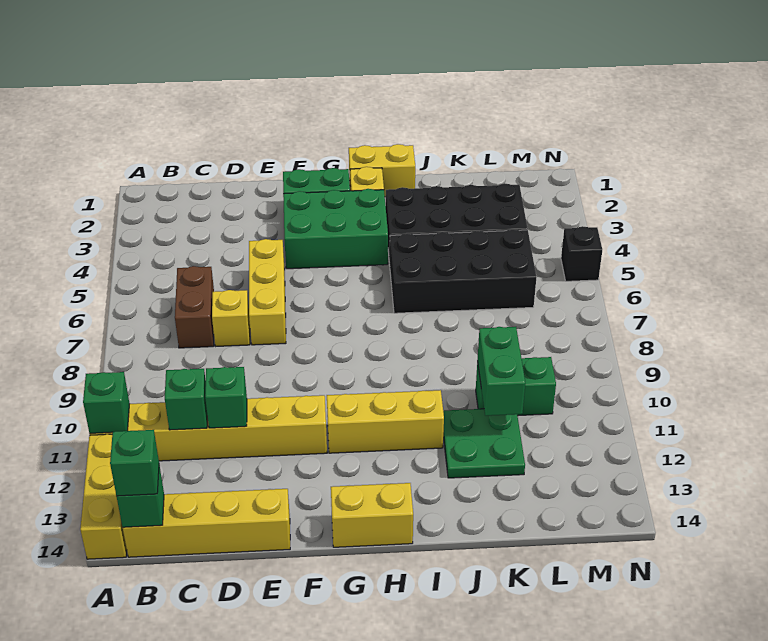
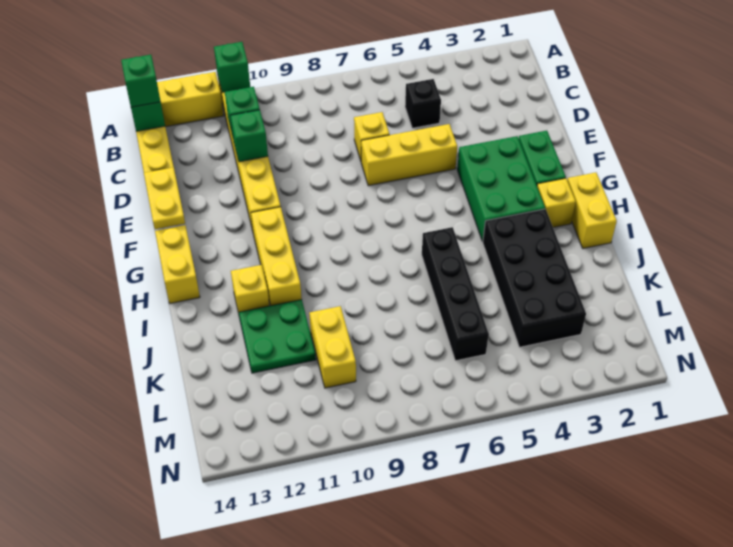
brown brick C6:C7 level 1 -> none
none -> yellow plate E14:F14 level 2
black brick I5:L6 level 1 -> black brick I6:L6 level 1
none -> yellow brick I12 level 1
green brick K10:L10 level 1 -> yellow brick K10:L10 level 1
green brick K10:K11 level 2 -> none
black brick N5 level 1 -> black brick C5 level 1

